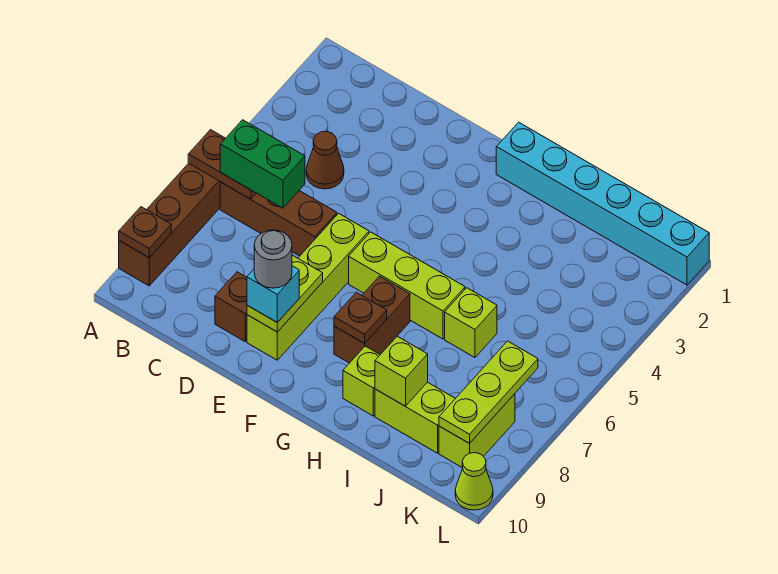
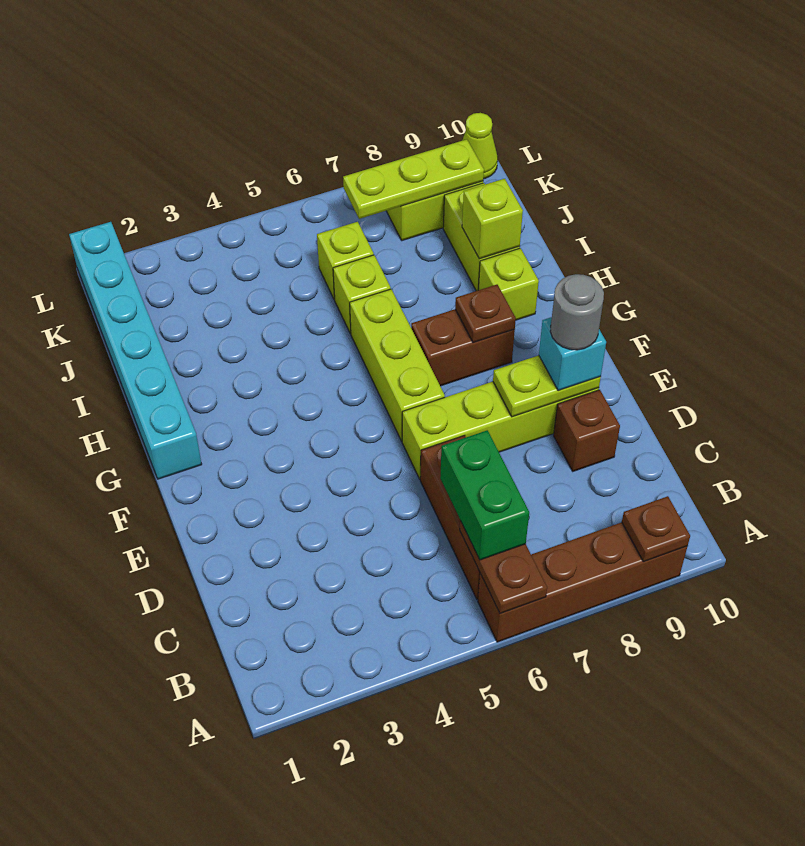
brown cone C4 level 1 -> none
none -> lime brick J6 level 1

